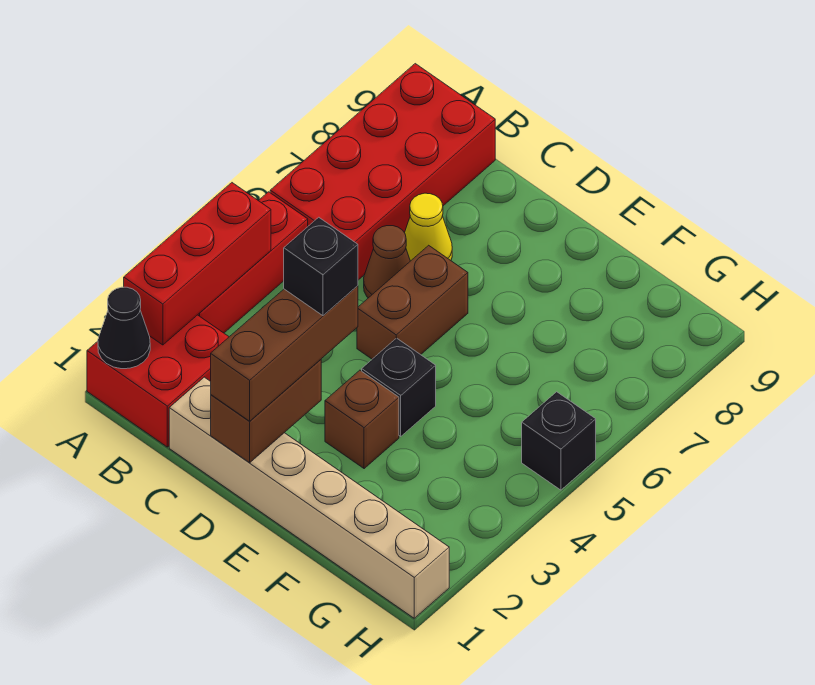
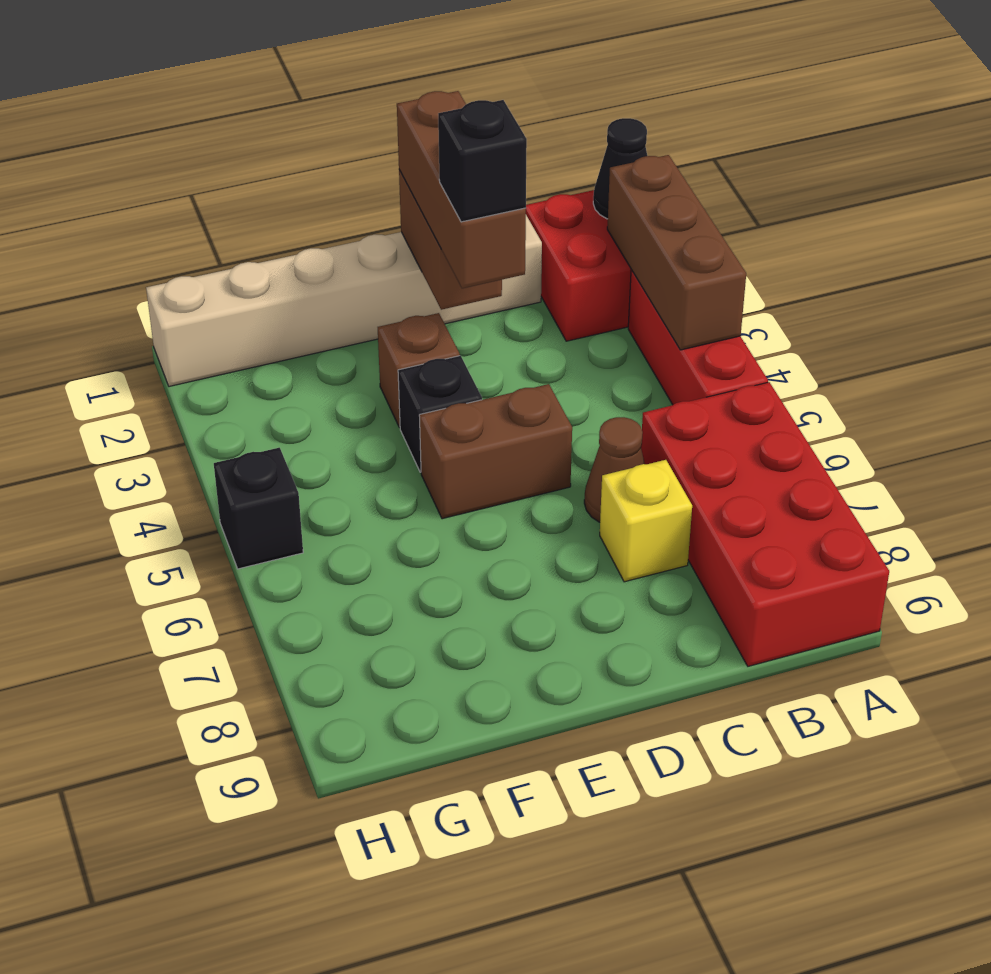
red brick A2:A4 level 2 -> brown brick A2:A4 level 2
yellow cone C7 level 1 -> yellow brick C7 level 1
brown brick D5:D6 level 1 -> brown brick D5:E5 level 1

